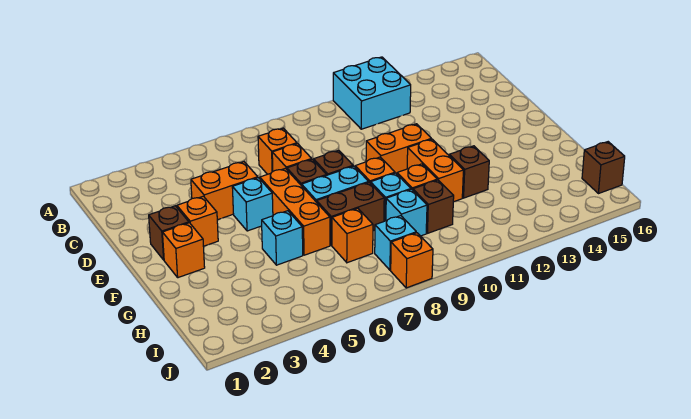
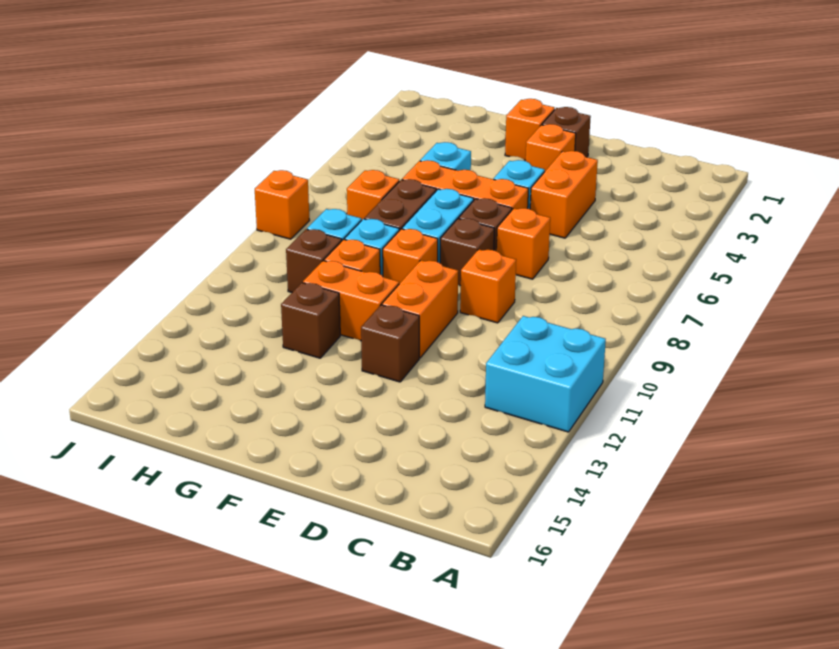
orange brick C7 level 1 -> orange brick D9 level 1
cyan brick I8 level 1 -> none
brown brick I16 level 1 -> brown brick E12 level 1

